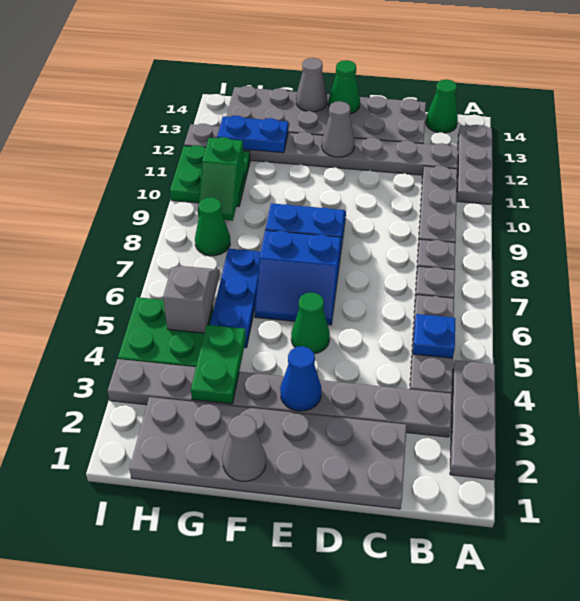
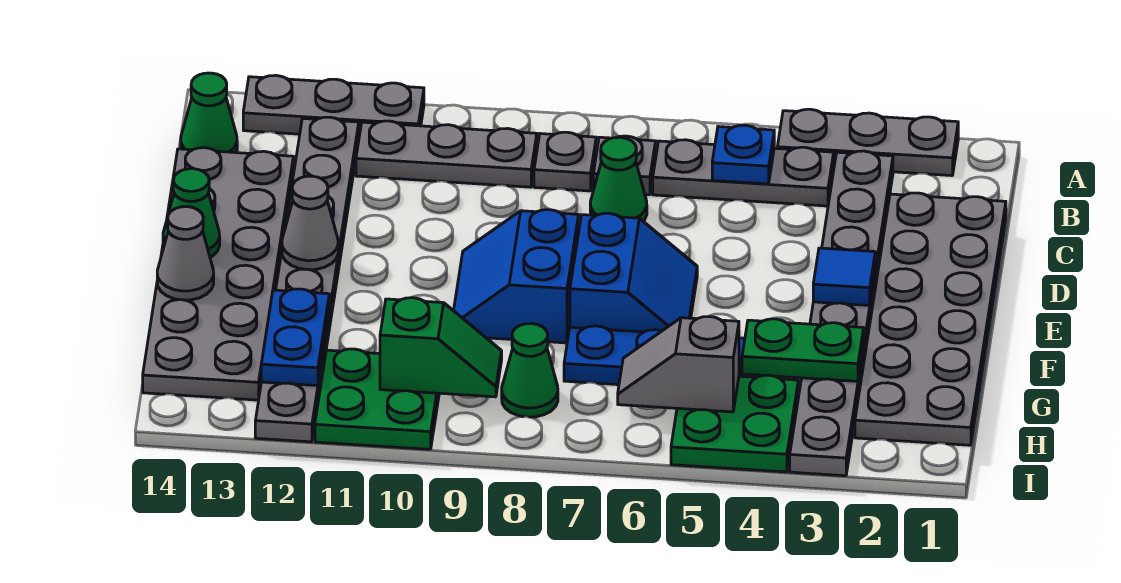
blue cone E3 level 2 -> blue tile E3 level 2
green cone E5 level 1 -> green cone C7 level 1
grey cone F1 level 2 -> none

